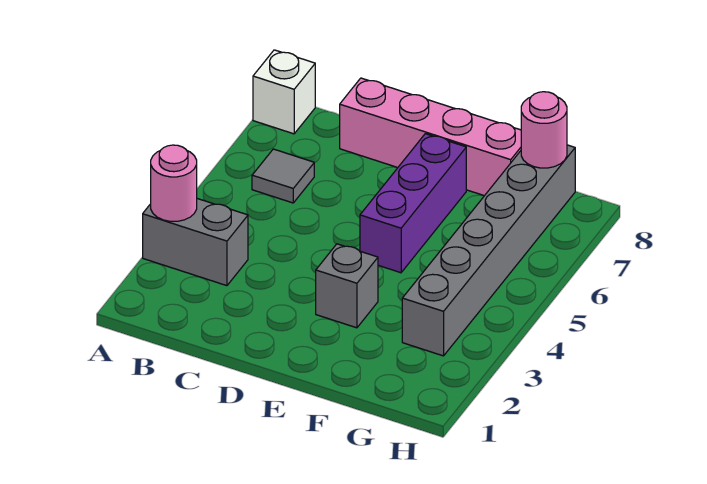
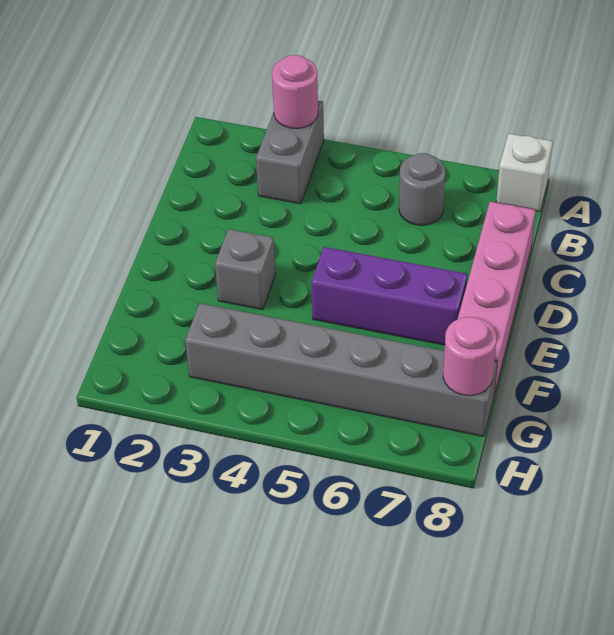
grey tile B6 level 1 -> grey round brick B6 level 1

